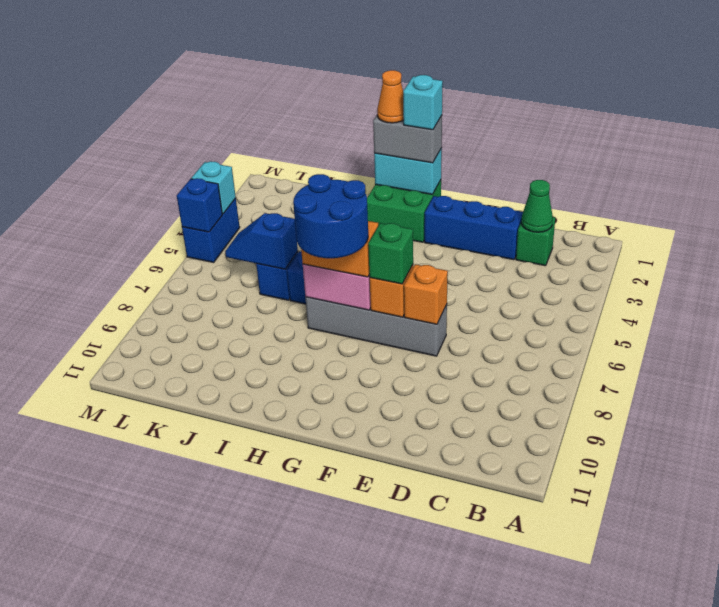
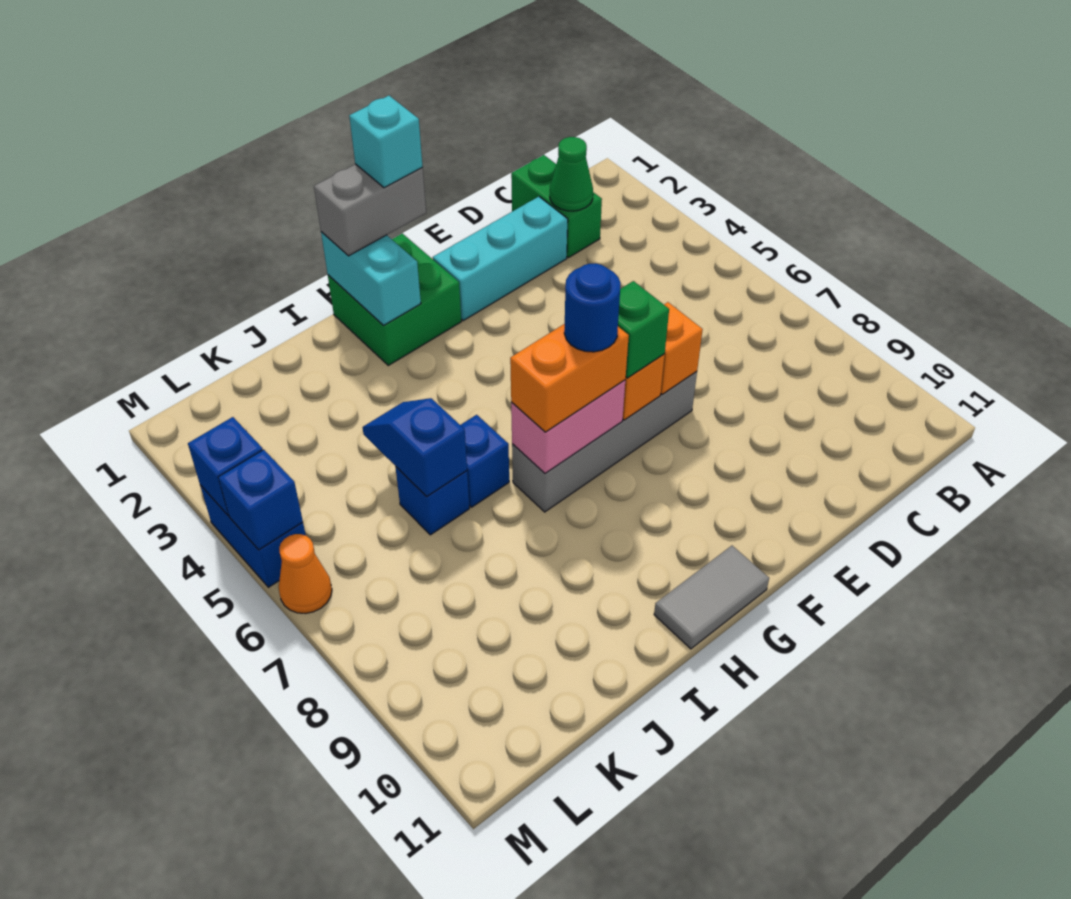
green brick C2 level 1 -> green brick C1:C2 level 1
blue brick D2:F2 level 1 -> cyan brick D2:F2 level 1
cyan brick G1:H1 level 2 -> cyan brick H1:H2 level 2
blue round brick G7:H8 level 4 -> blue round brick G7 level 4
none -> grey tile G11:H11 level 1
orange cone H1 level 4 -> orange cone M6 level 1
blue slope J6:K6 level 2 top J -> blue slope J5:J6 level 2 top 6
cyan brick M4 level 2 -> blue brick M4 level 2

